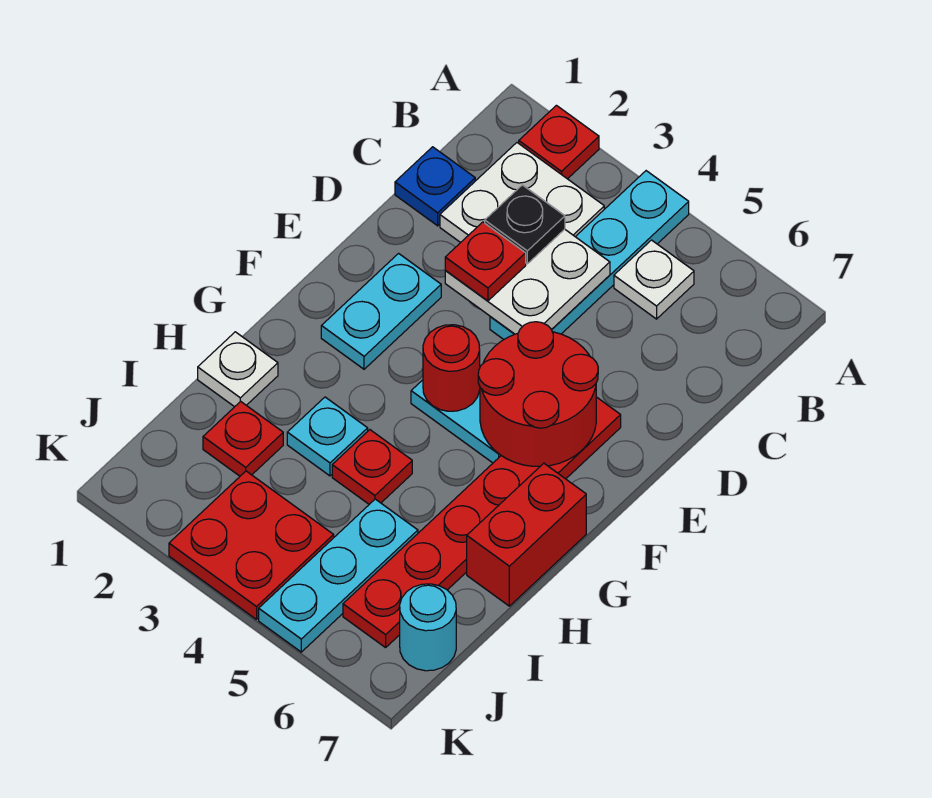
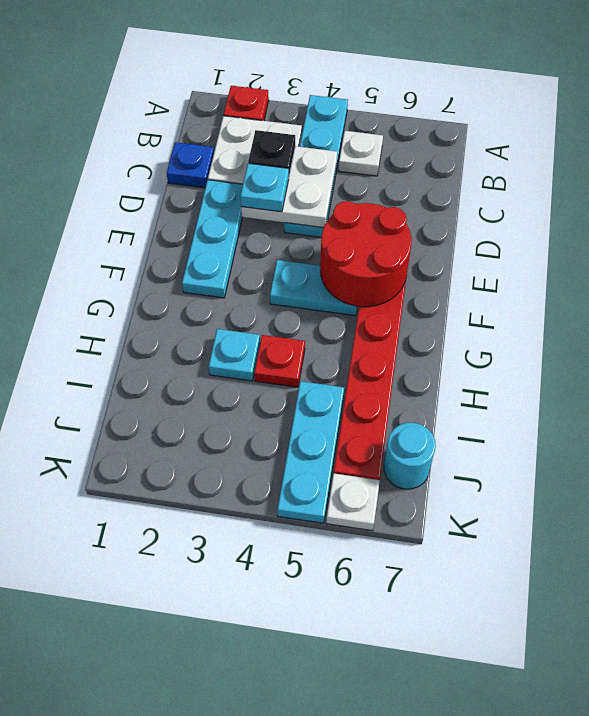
red plate D3 level 3 -> cyan plate D3 level 3
cyan plate E2:F2 level 1 -> cyan plate D2:F2 level 1
red round brick F4 level 2 -> none
red brick G7:H7 level 1 -> none
white plate H1 level 1 -> white plate K6 level 1
red plate I2 level 1 -> none
red plate J3:K4 level 1 -> none

